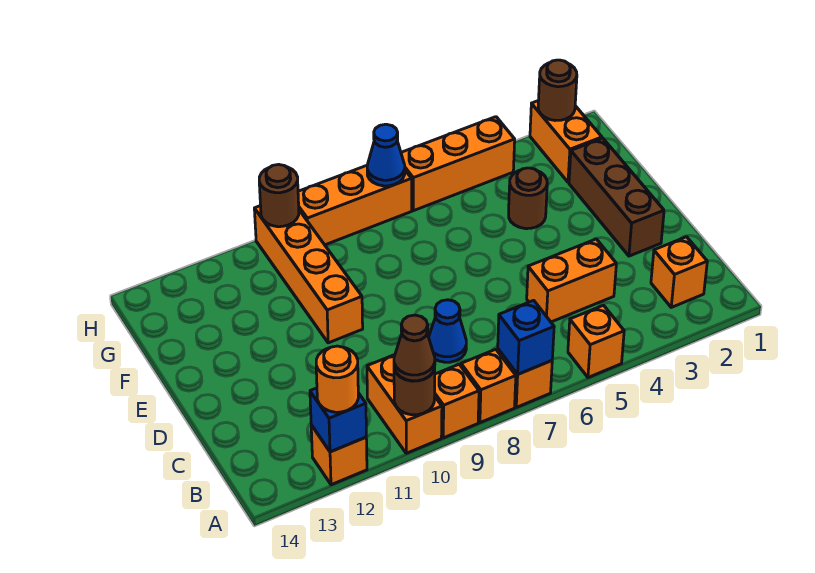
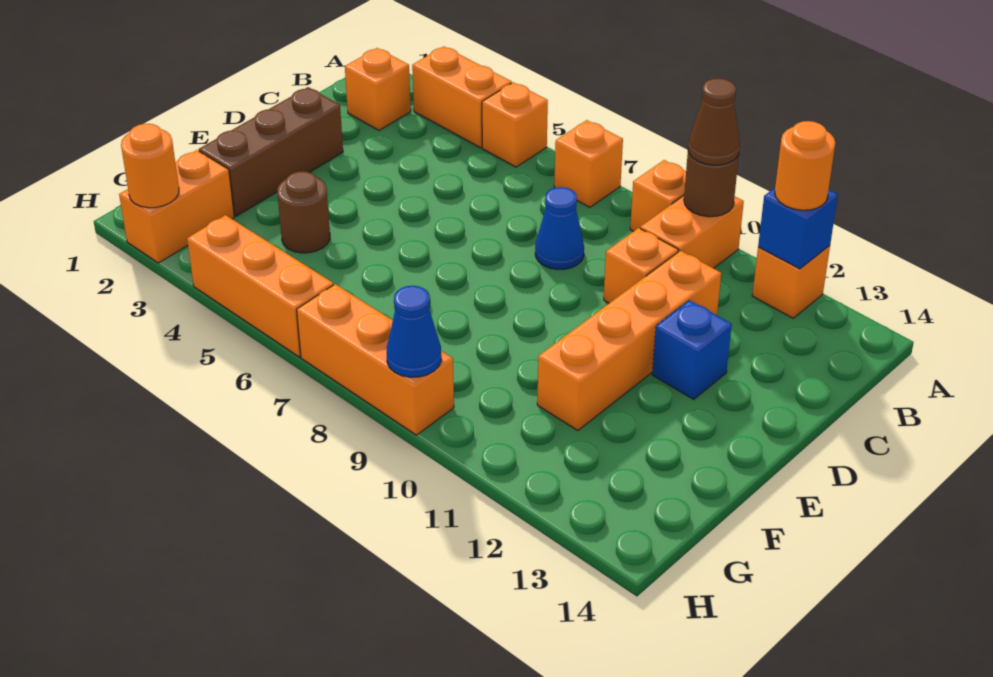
blue brick A7 level 2 -> blue brick D12 level 1
orange brick A8 level 1 -> orange brick C10 level 1
orange brick C4:C5 level 1 -> orange brick A3:A4 level 1
orange brick E10:H10 level 1 -> orange brick C11:F11 level 1
brown round brick H2 level 2 -> orange round brick H2 level 2
blue cone H7 level 2 -> blue cone H9 level 2
brown round brick H10 level 2 -> none

